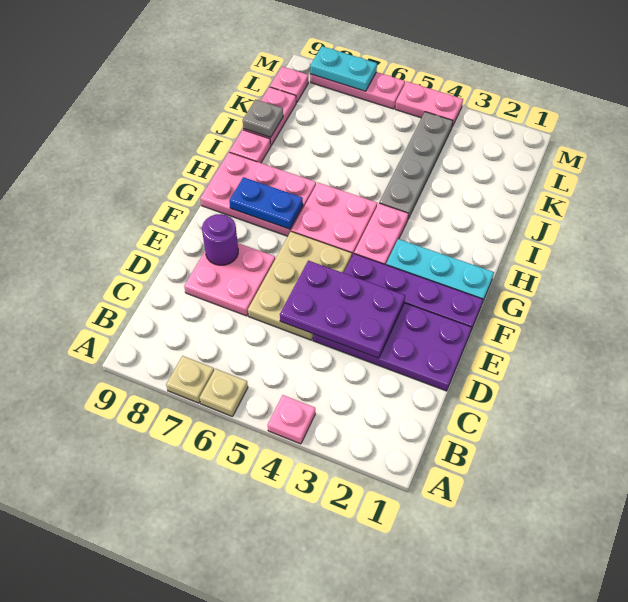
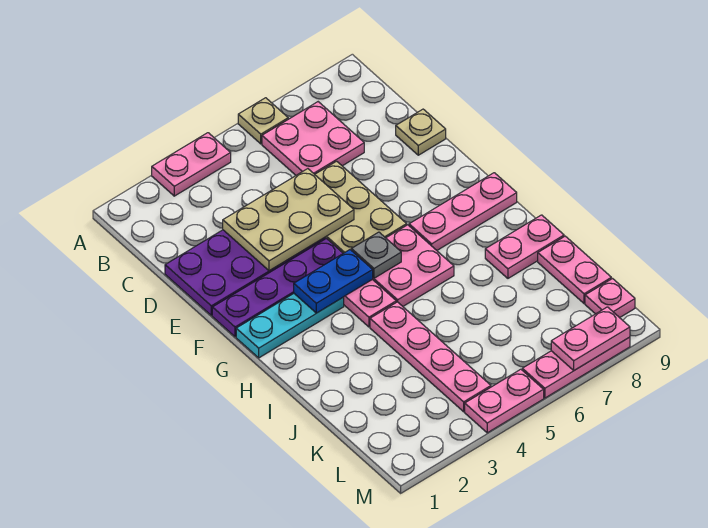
pink plate A4 level 1 -> pink plate A3:A4 level 1
tan plate A7 level 1 -> tan plate D9 level 1
purple plate D3:E5 level 2 -> tan plate D3:E5 level 2
pink plate D7:E8 level 1 -> pink plate B6:C7 level 1
purple round brick E8 level 2 -> none
pink plate G7:H9 level 1 -> pink plate G7:G9 level 1
blue plate G7:G8 level 2 -> blue plate G3:G4 level 2
grey plate I4:L4 level 1 -> pink plate I4:L4 level 1
pink plate I9 level 1 -> pink plate I8:I9 level 1
grey plate J9 level 2 -> grey plate G5 level 2
cyan plate M7:M8 level 2 -> pink plate M7:M8 level 2

